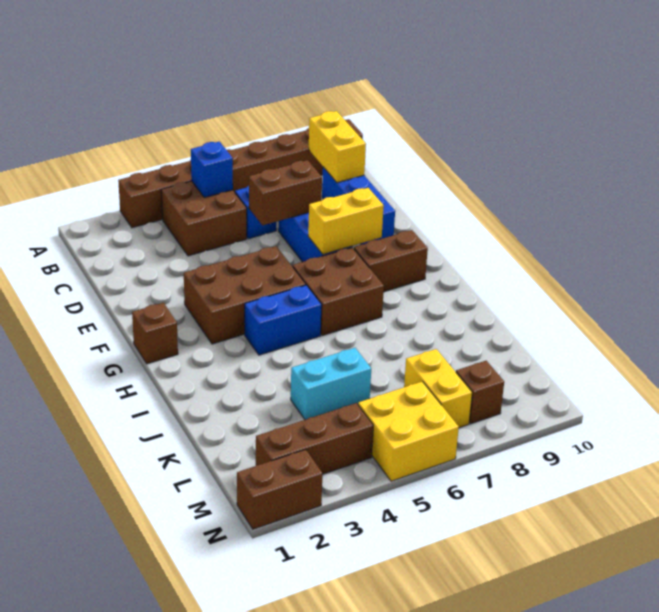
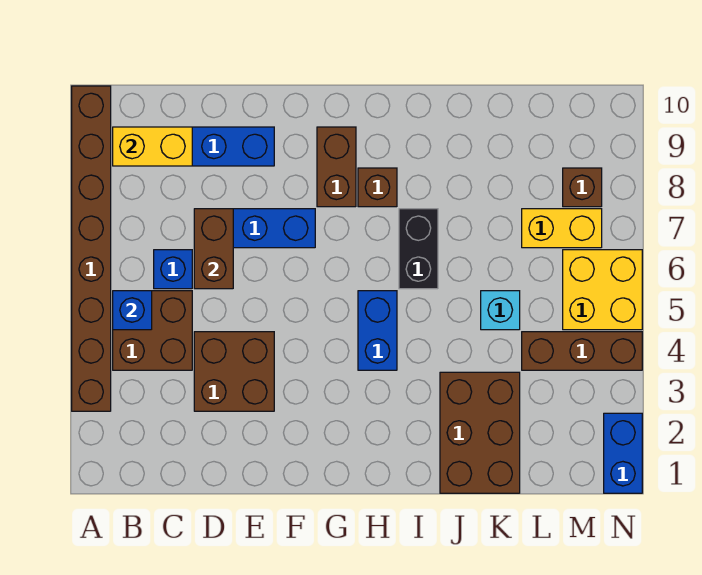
brown brick F3:G5 level 1 -> brown brick J1:K3 level 1
yellow brick F7:F8 level 2 -> none
brown brick G1 level 1 -> brown brick H8 level 1
brown brick G6:H7 level 1 -> brown brick D3:E4 level 1
none -> black brick I6:I7 level 1
cyan brick K4:K5 level 1 -> cyan brick K5 level 1
brown brick M2:M4 level 1 -> brown brick L4:N4 level 1
brown brick N1:N2 level 1 -> blue brick N1:N2 level 1

